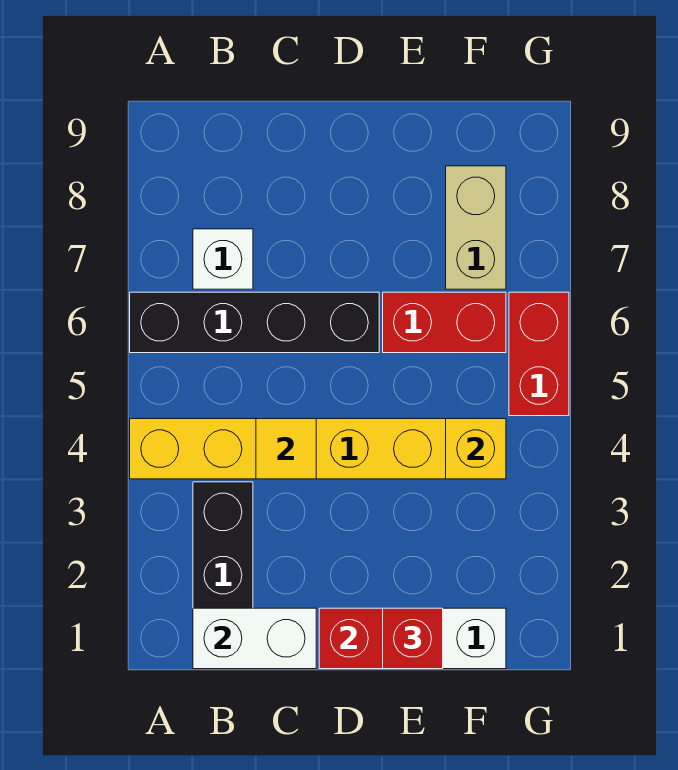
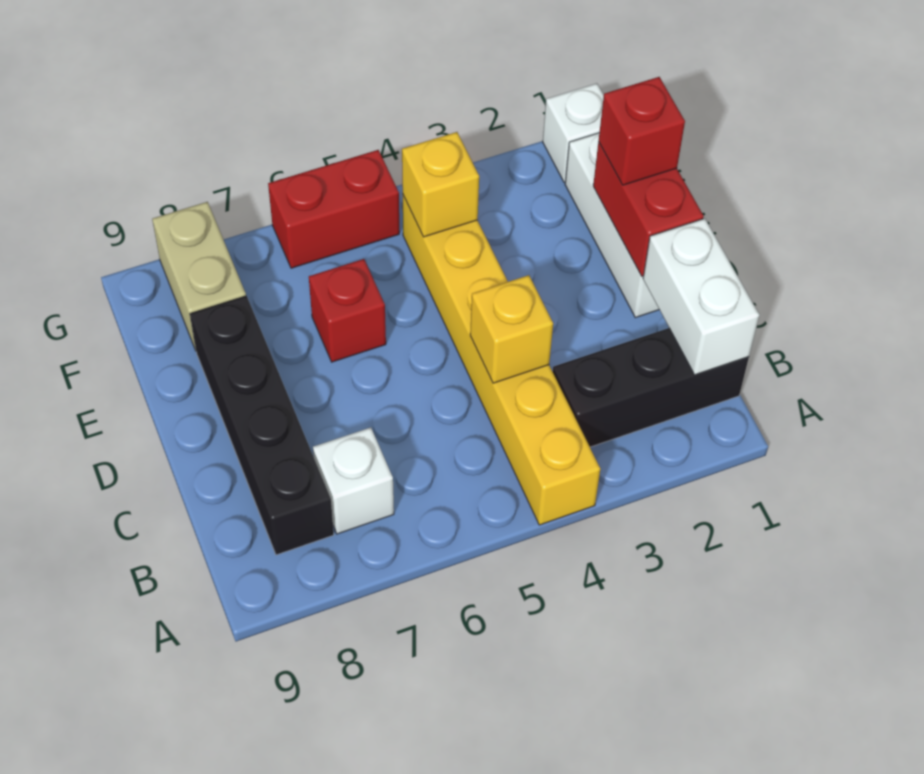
black brick A6:D6 level 1 -> black brick B8:E8 level 1
yellow tile C4 level 2 -> yellow brick C4 level 2
red brick E6:F6 level 1 -> red brick E6 level 1
tan brick F7:F8 level 1 -> tan brick F8:G8 level 1
none -> white brick G1 level 1

